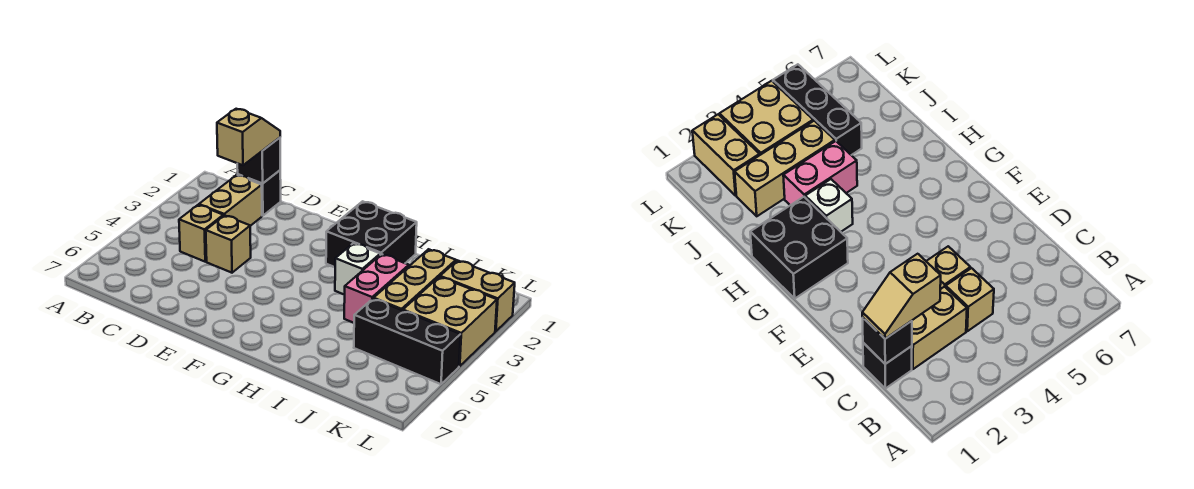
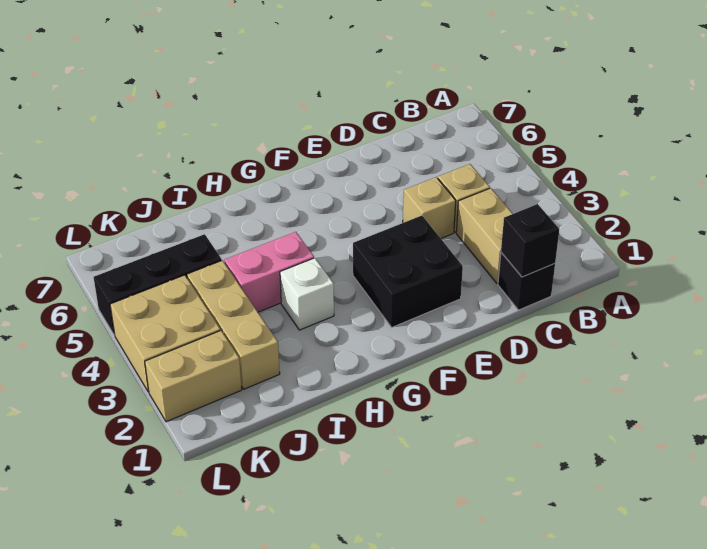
tan slope C1:C2 level 3 top 2 -> none
black brick G1:H2 level 1 -> black brick E2:F3 level 1
pink brick I3:I4 level 1 -> pink brick H4:I4 level 1

